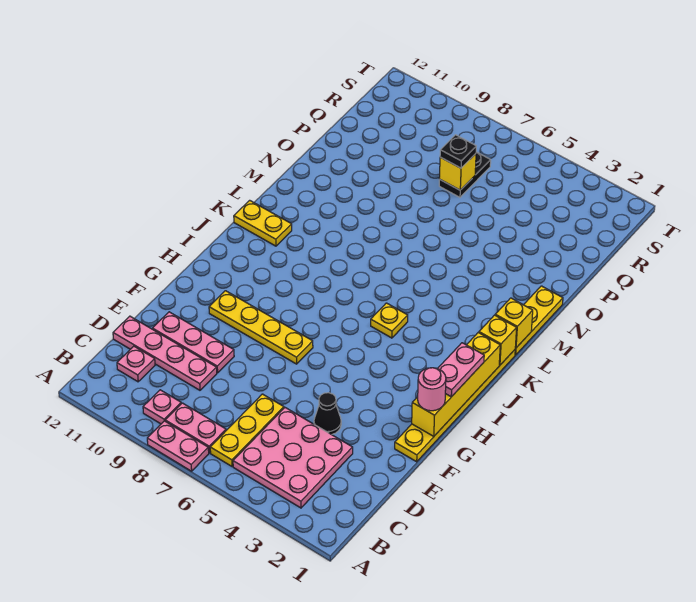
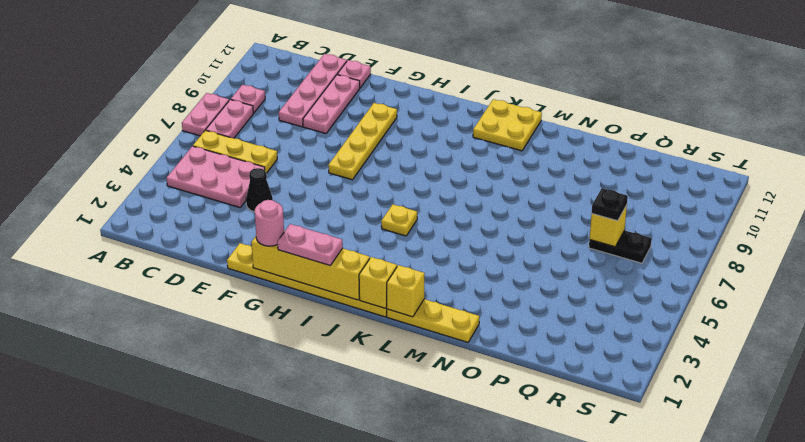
pink plate B3:D5 level 1 -> pink plate B4:D5 level 1
pink plate C11 level 1 -> pink plate E12 level 1
yellow plate K11:K12 level 1 -> yellow plate K11:L12 level 1

